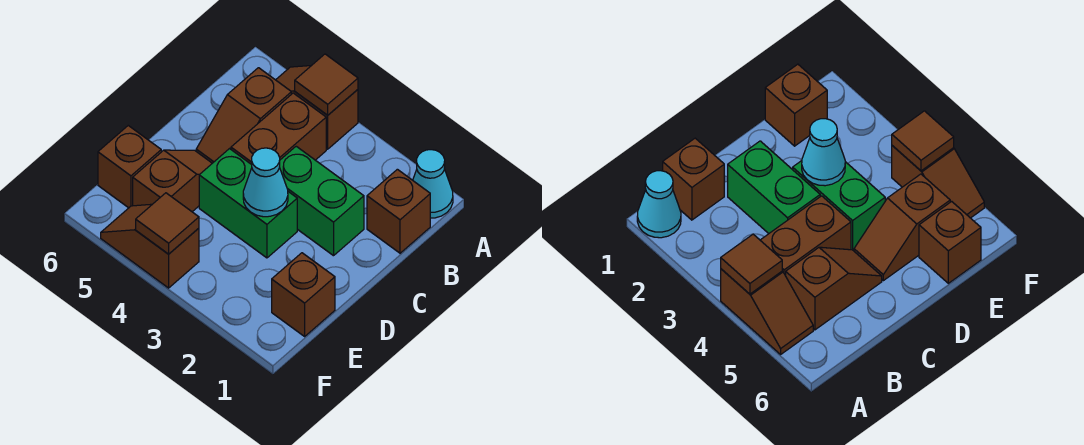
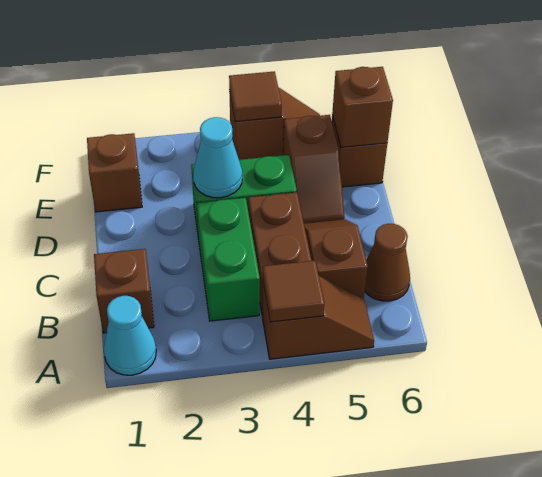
none -> brown cone B6 level 1
green brick C2:C3 level 1 -> green brick B3:C3 level 1
none -> brown brick E6 level 2

